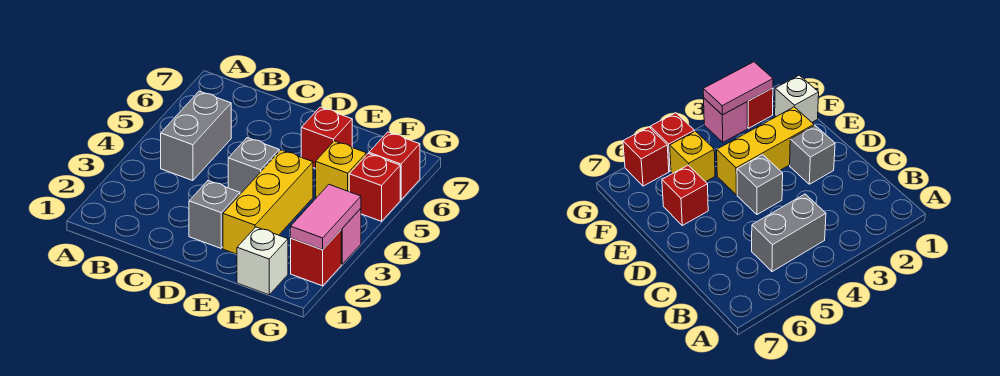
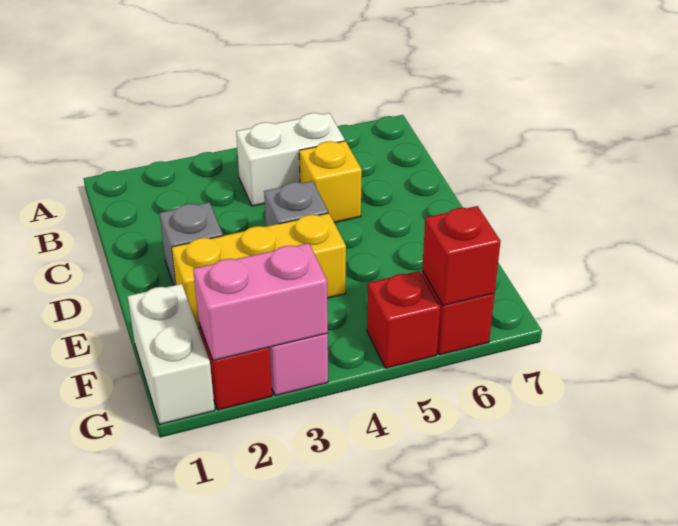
grey brick B4:B5 level 1 -> white brick B4:B5 level 1
red brick E6 level 1 -> red brick G6 level 2
white brick F1 level 1 -> white brick F1:G1 level 1
yellow brick F5 level 1 -> yellow brick C5 level 1
pink tile G2:G3 level 2 -> pink brick G2:G3 level 2

